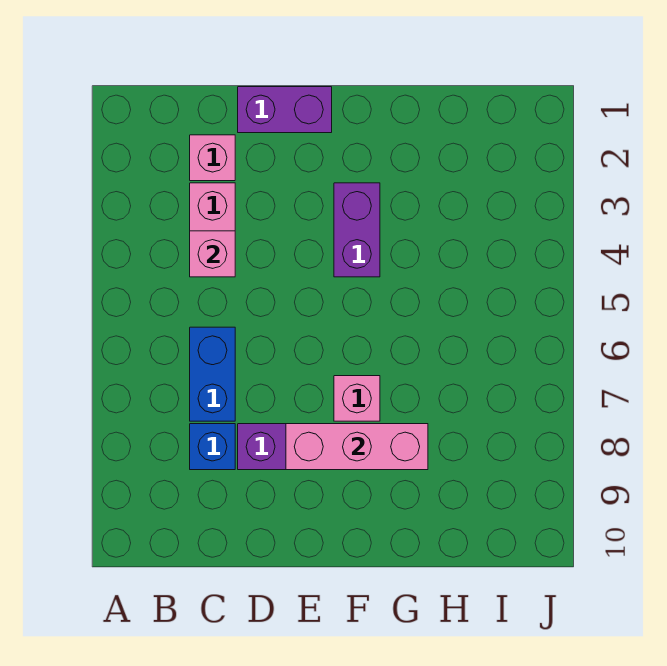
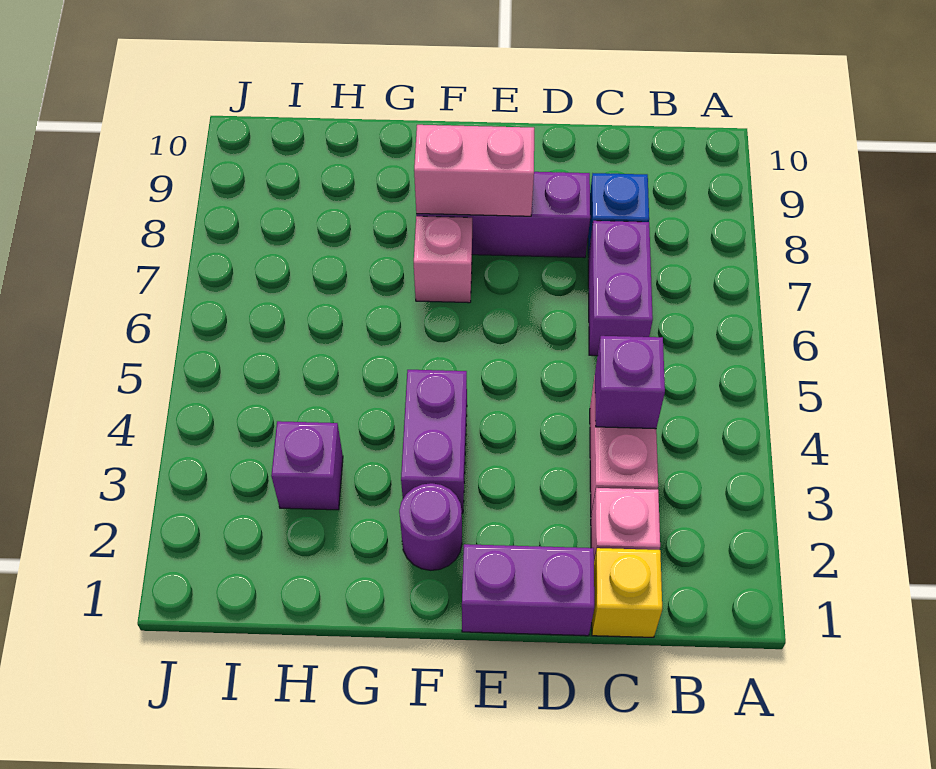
none -> yellow brick C1 level 1
pink brick C4 level 2 -> purple brick C4 level 2
blue brick C6:C7 level 1 -> purple brick C6:C7 level 1
pink brick E8:G8 level 2 -> pink brick E8:F8 level 2
none -> purple round brick F2 level 1
none -> purple brick H3 level 1

